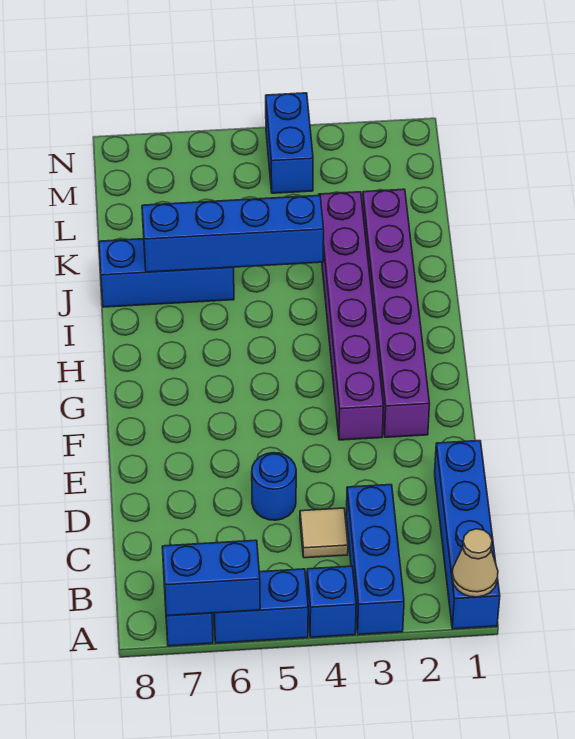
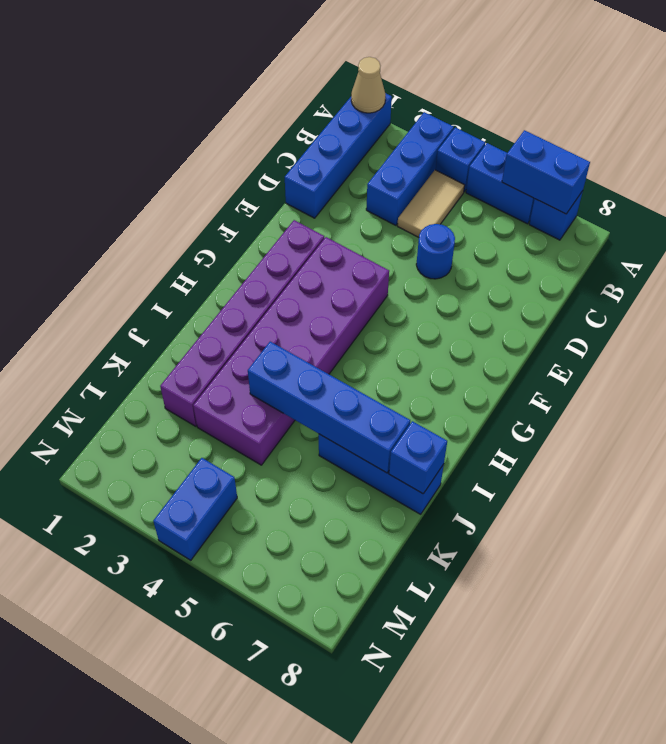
tan tile C4 level 1 -> tan tile B4:C4 level 1
purple brick F3:K3 level 1 -> purple brick F3:K4 level 1
none -> blue brick J8 level 2

